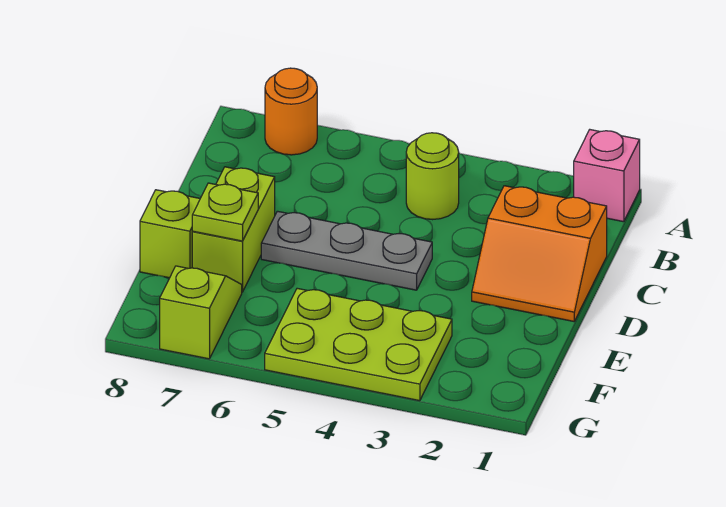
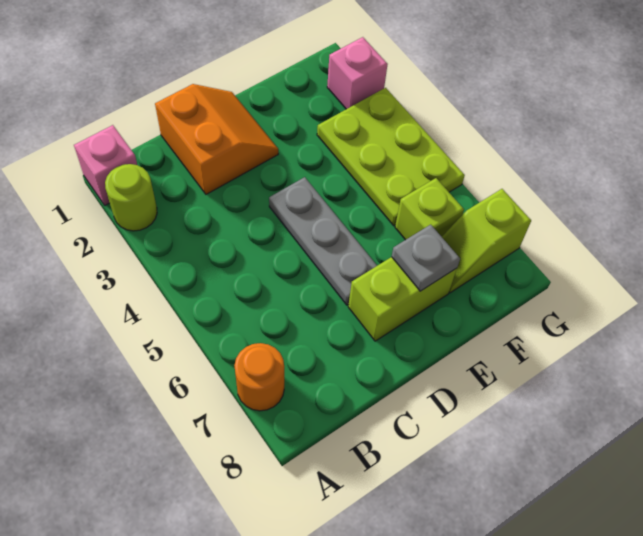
lime round brick B4 level 1 -> lime round brick A2 level 1
lime plate E7 level 2 -> grey plate E7 level 2
lime brick E8 level 1 -> lime brick F6 level 1
none -> pink brick G2 level 1

